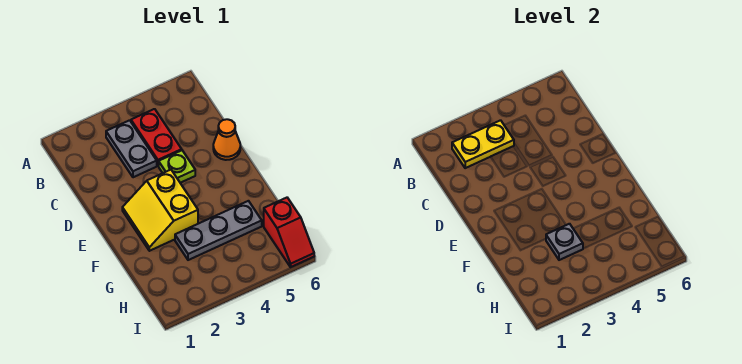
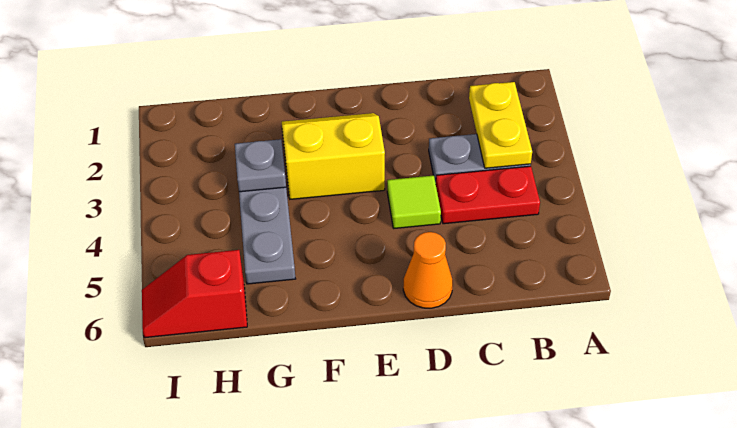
lime plate D4 level 1 -> lime tile D4 level 1

